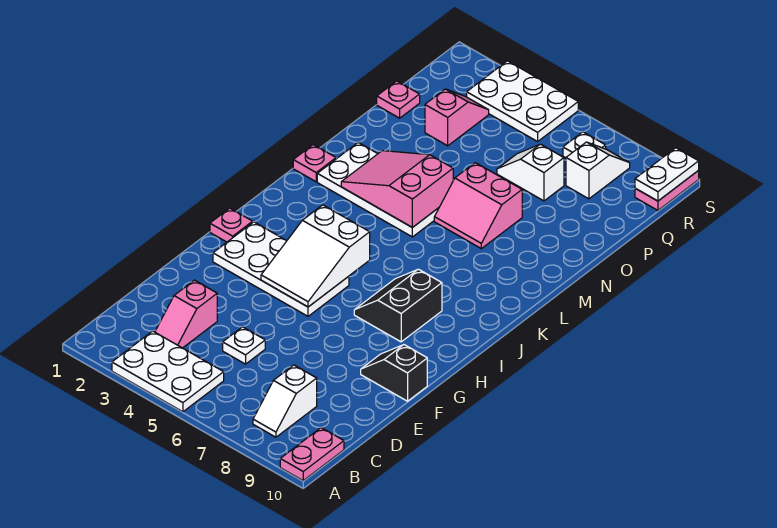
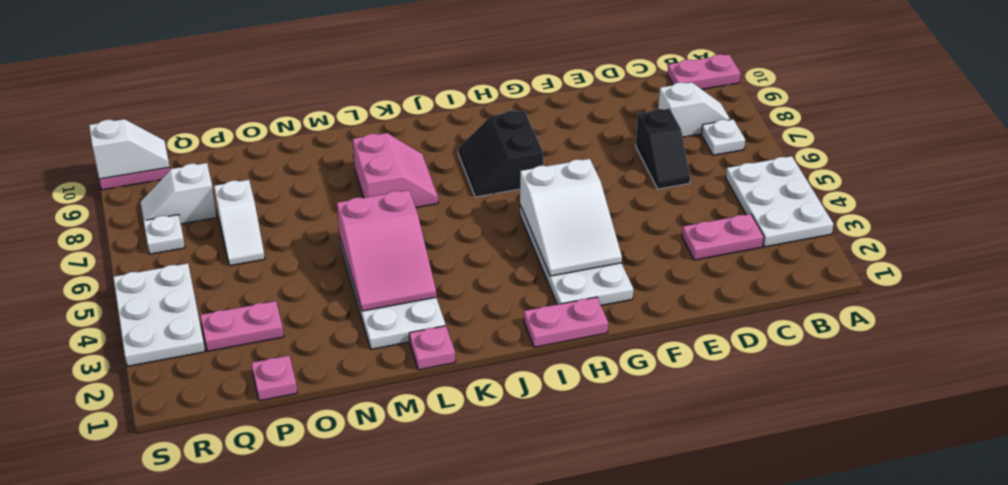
pink slope C3:D3 level 1 top D -> pink plate C3:D3 level 1
white plate D5 level 1 -> white plate B7 level 1
black slope F9:F10 level 1 top 10 -> black slope D6:D7 level 1 top 7
white slope G4:I5 level 2 top I -> white slope G3:H5 level 2 top 5
pink plate H1 level 1 -> pink plate H1:I1 level 1
black slope H7:I8 level 1 top 8 -> black slope H7:I8 level 1 top H
pink slope M6:N7 level 1 top N -> pink slope K7:L8 level 1 top L
pink slope P3:Q3 level 1 top P -> pink plate P3:Q3 level 1
white plate R10:S10 level 2 -> white slope R10:S10 level 2 top S

